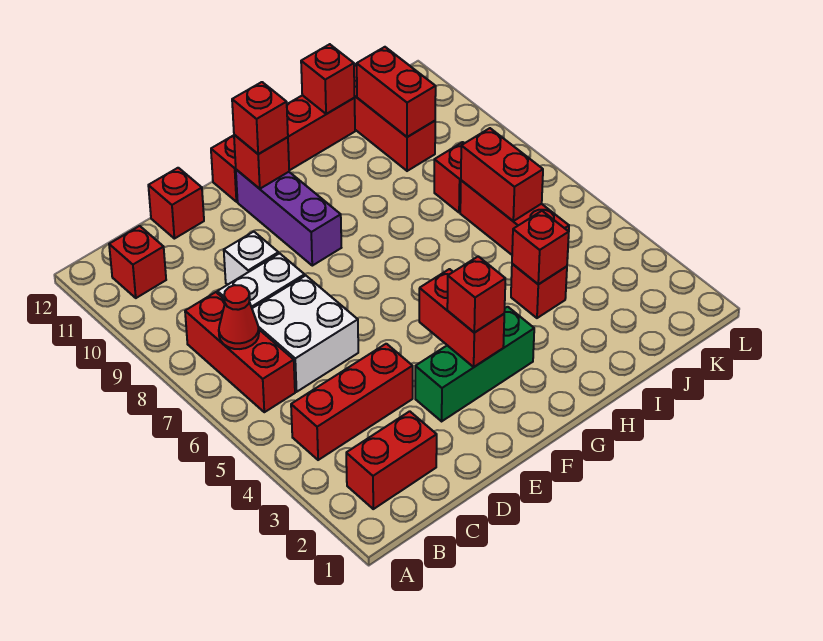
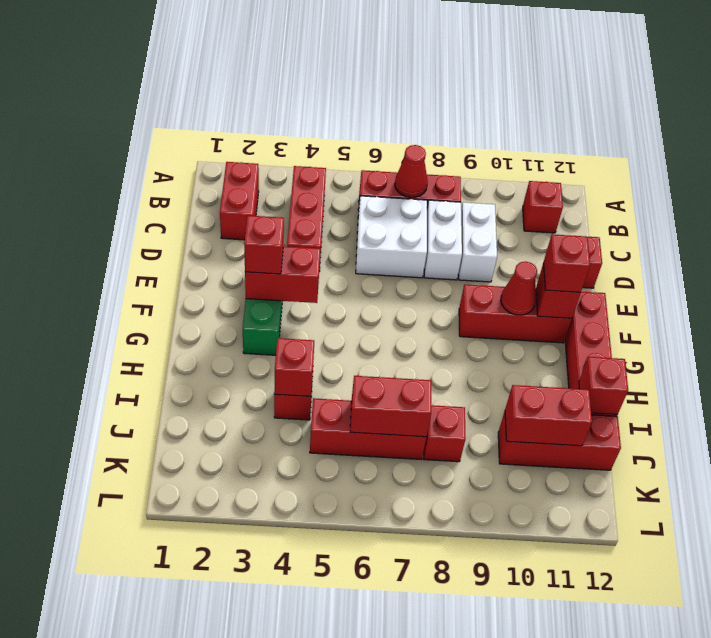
white brick D9 level 1 -> white brick C9:D9 level 1
purple brick F9:F11 level 1 -> red brick F9:F11 level 1
none -> red cone F10 level 2

